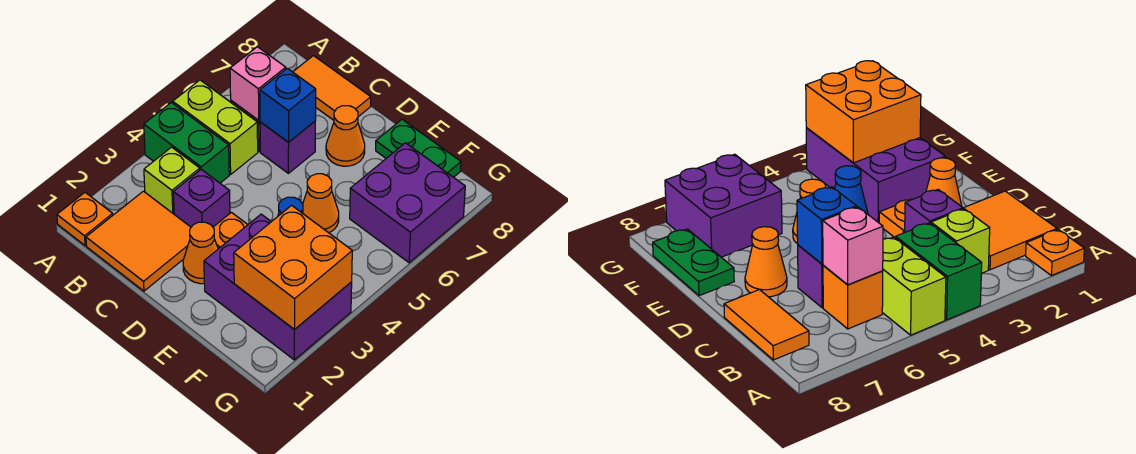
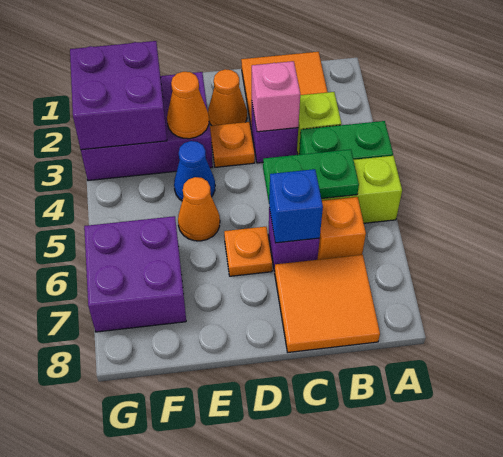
orange plate A1 level 1 -> orange plate D6 level 1
pink brick B6 level 2 -> pink brick C3 level 2
orange tile B8:C8 level 1 -> orange tile B7:C8 level 1
orange cone D7 level 1 -> orange cone E3 level 2
green plate E8:F8 level 1 -> green plate B5:C5 level 2
orange brick F2:G3 level 2 -> purple brick F2:G3 level 2

